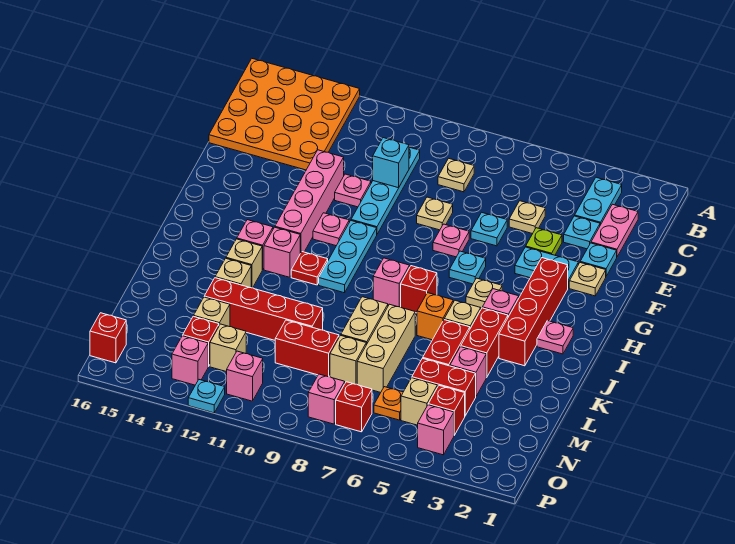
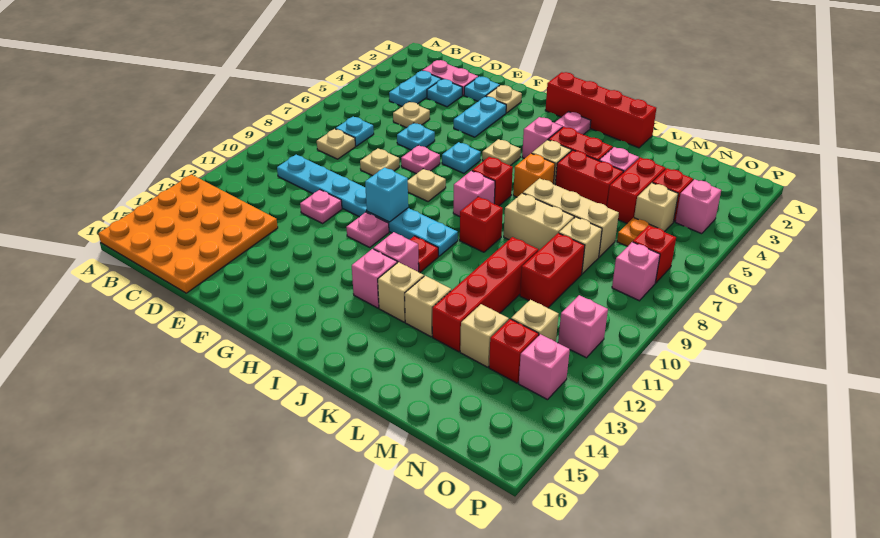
cyan plate B3:C3 level 1 -> cyan plate C3:C4 level 1
cyan brick D10 level 2 -> cyan brick G10 level 2
lime plate E4 level 1 -> none
pink brick E12:H12 level 1 -> none
red brick G3:J3 level 1 -> red brick H1:K1 level 1
none -> tan plate G8 level 1
red brick O16 level 1 -> red brick J9 level 1
cyan plate P12 level 1 -> cyan plate C7 level 1

